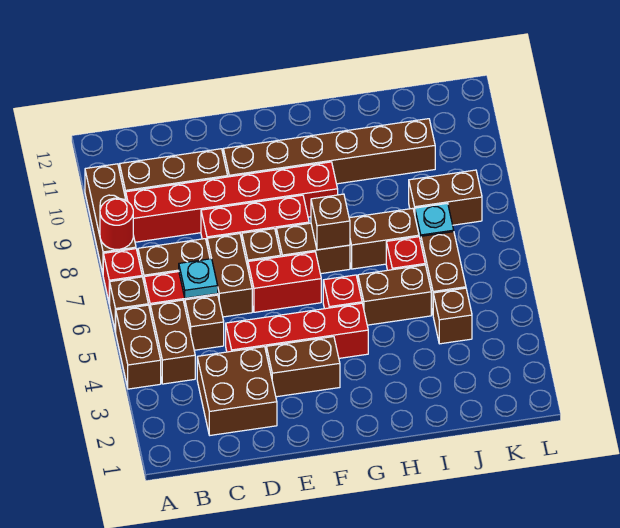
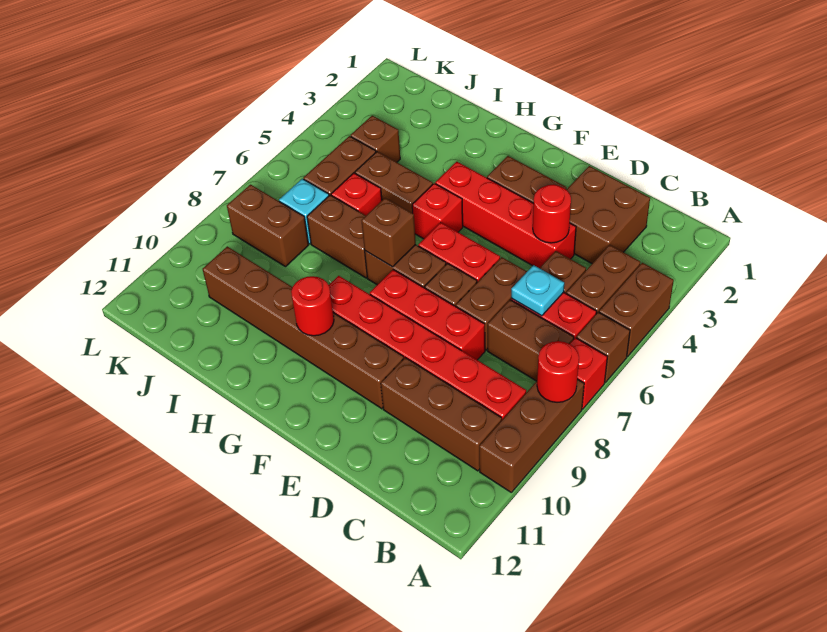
none -> red round brick D4 level 2
none -> red round brick G10 level 2

